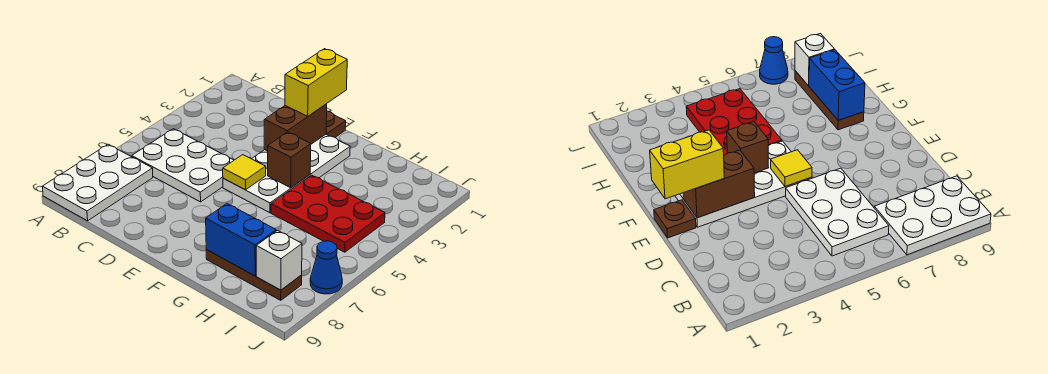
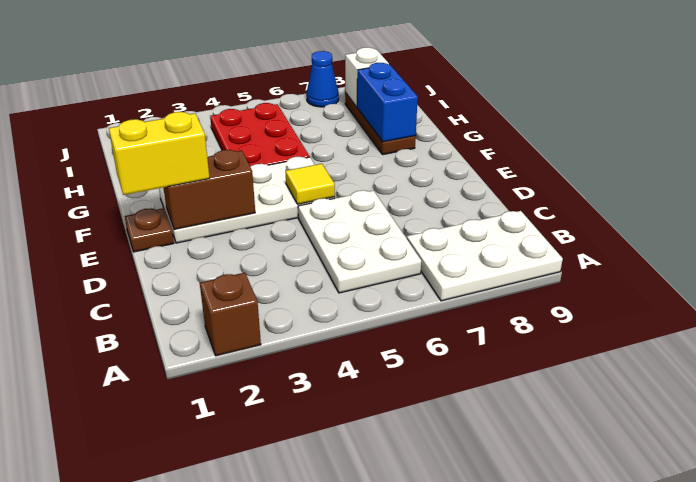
brown brick F4 level 2 -> brown brick A2 level 1

